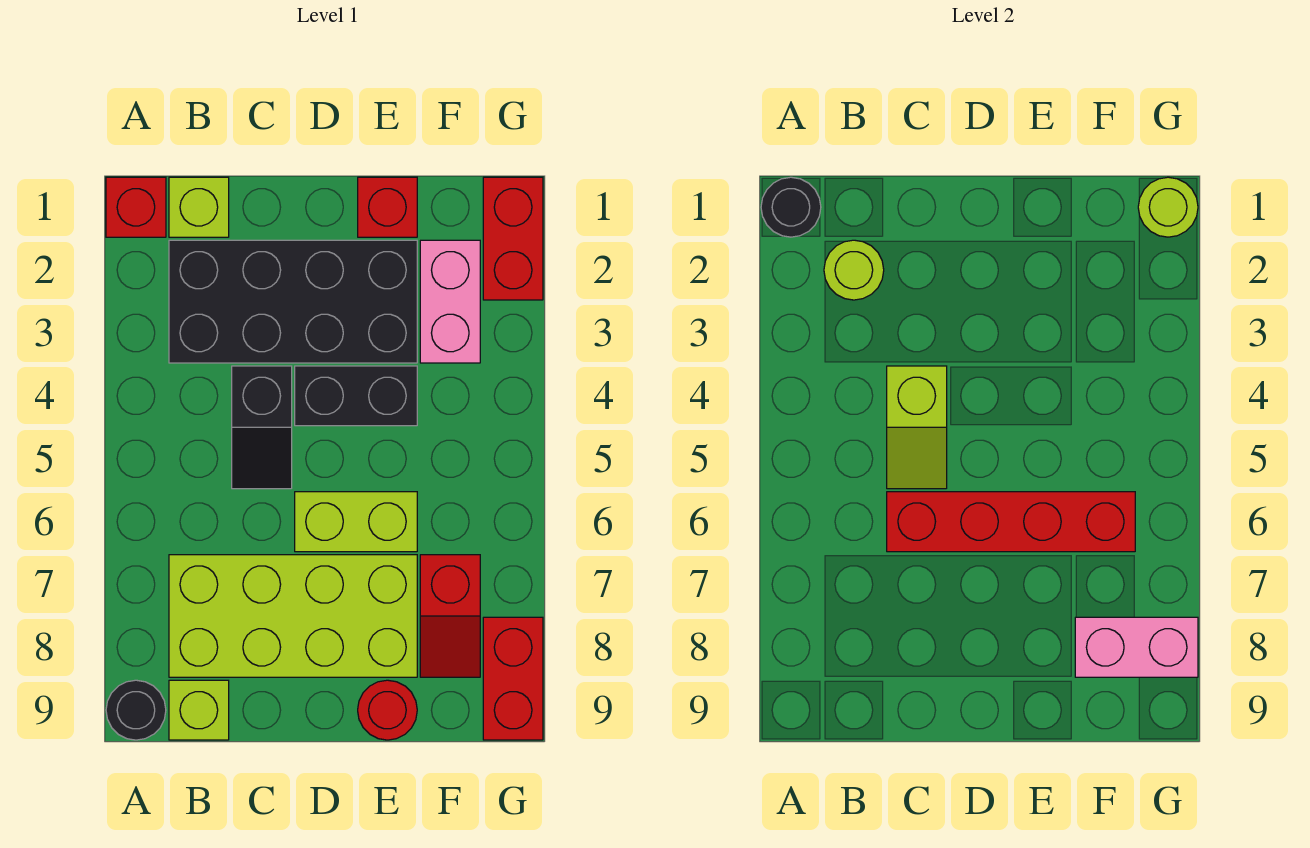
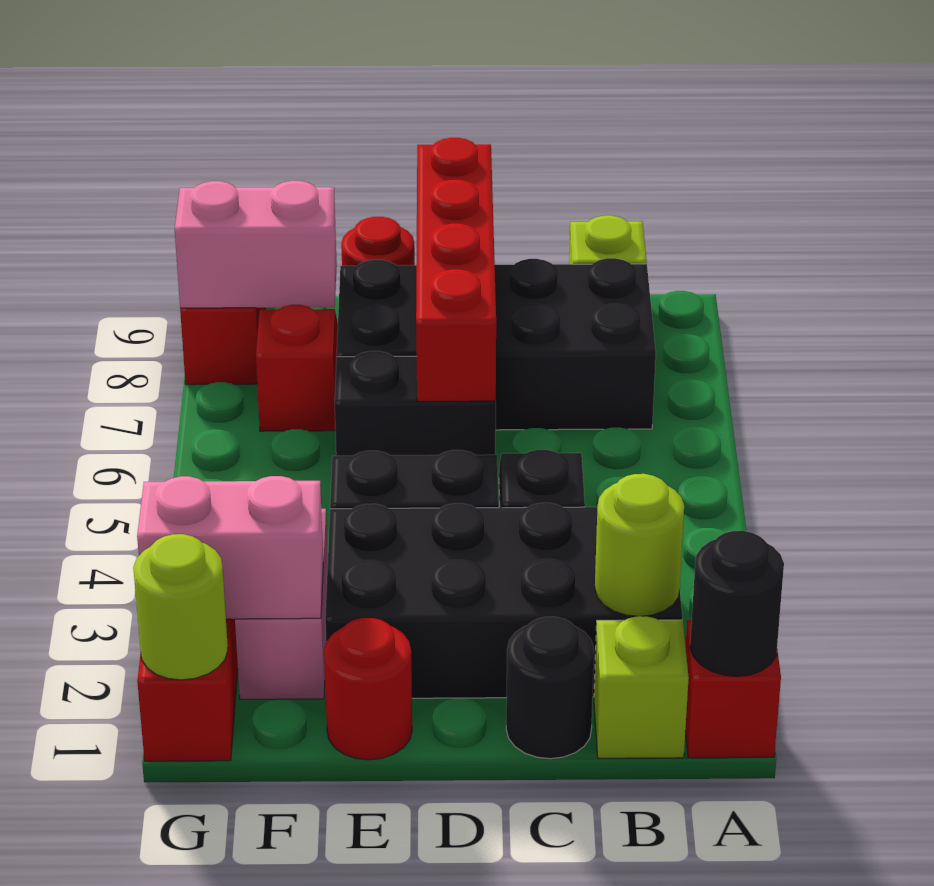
black round brick A9 level 1 -> black round brick C1 level 1
lime brick B7:E8 level 1 -> black brick B7:E8 level 1
lime slope C4:C5 level 2 top 4 -> none
red brick C6:F6 level 2 -> red brick D6:D9 level 2
lime brick D6:E6 level 1 -> black brick D6:E6 level 1
red brick E1 level 1 -> red round brick E1 level 1
none -> pink brick F2:G2 level 2

